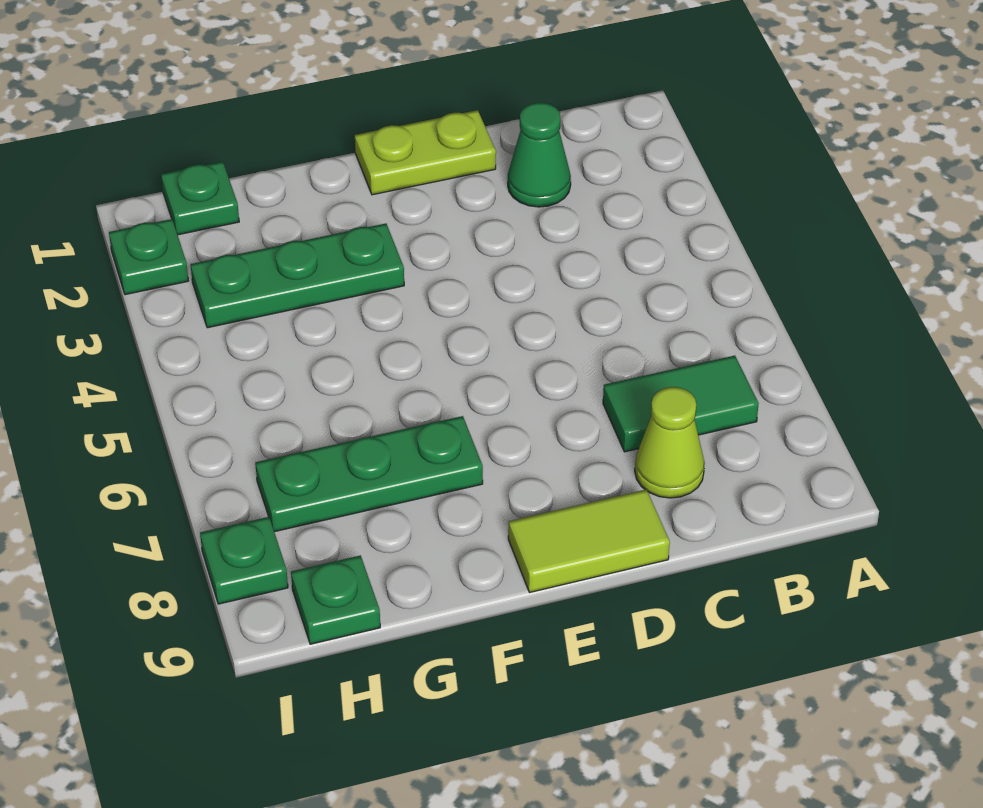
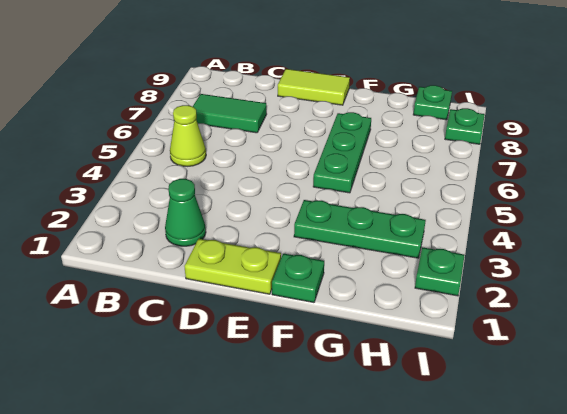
lime cone C8 level 1 -> lime cone B5 level 1
green plate F7:H7 level 1 -> green plate F5:F7 level 1
green plate H1 level 1 -> green plate F1 level 1

